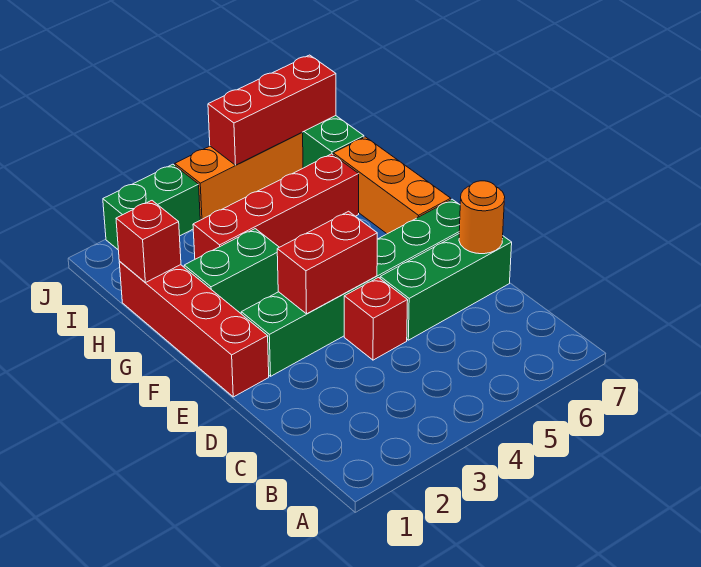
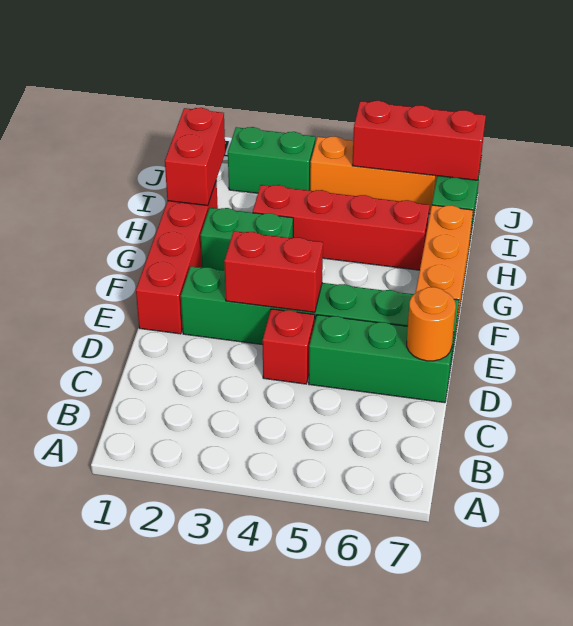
red brick H1 level 2 -> red brick H1:I1 level 2

